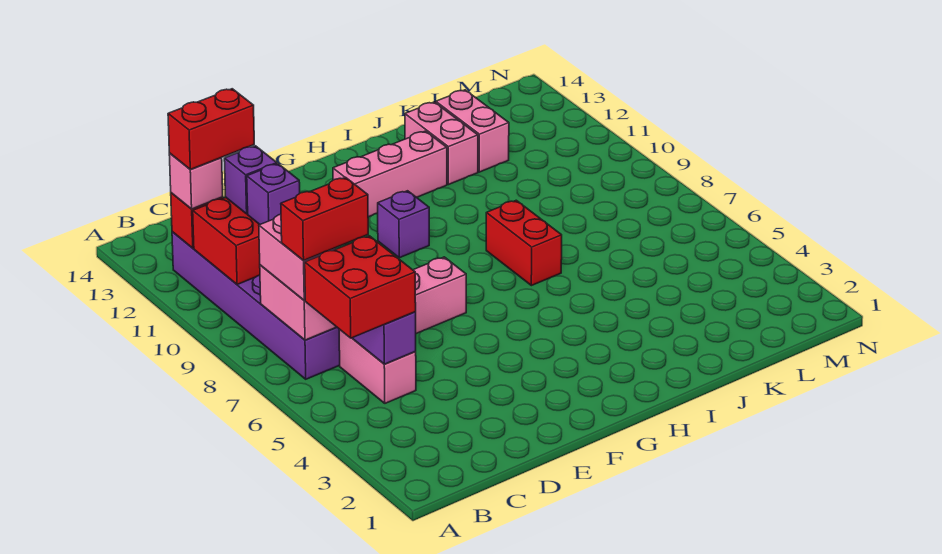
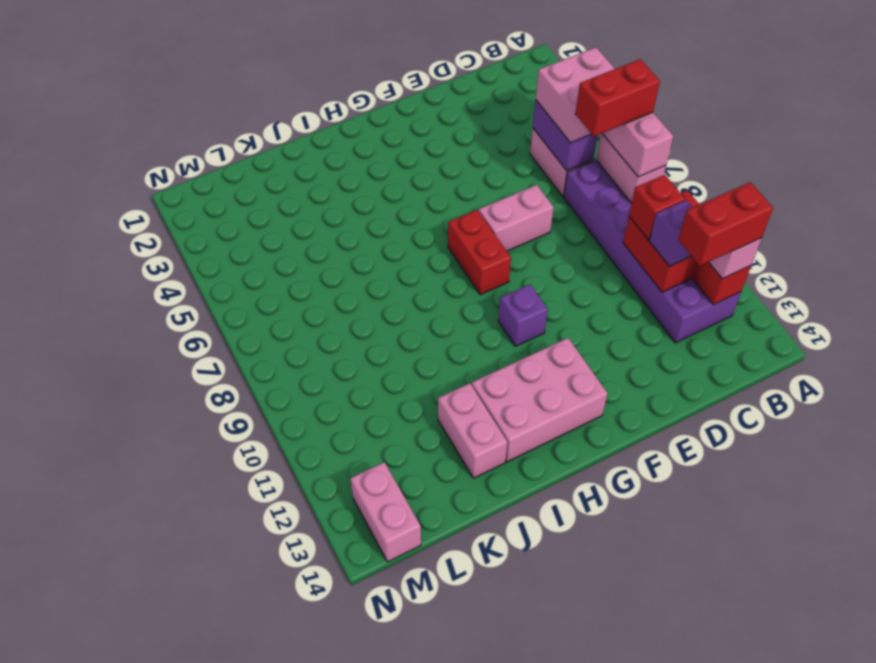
red brick B5:C6 level 3 -> pink brick B5:C6 level 3
purple brick C10 level 3 -> red brick C10 level 3
pink brick G12:I12 level 1 -> pink brick G12:I13 level 1
red brick I7:I8 level 1 -> red brick G7:G8 level 1
pink brick K12:K13 level 1 -> pink brick M13:M14 level 1

